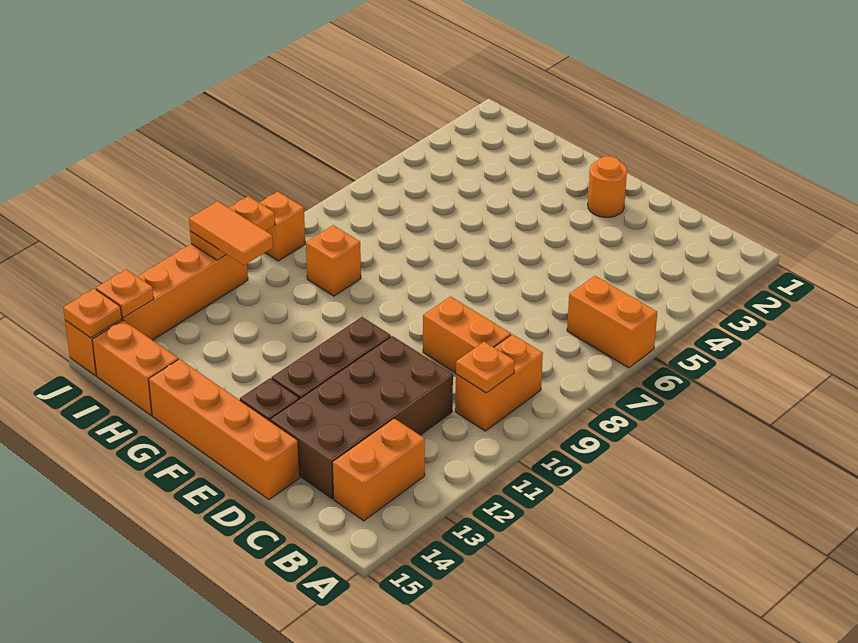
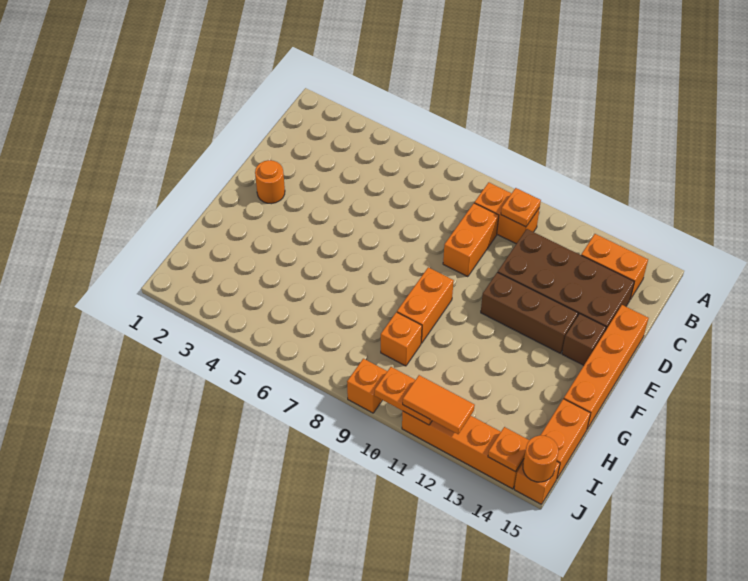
orange brick A6:B6 level 1 -> orange brick F9:G9 level 1
orange tile I11:J11 level 3 -> orange tile J11:J12 level 3
orange plate J15 level 2 -> orange round brick J15 level 2

